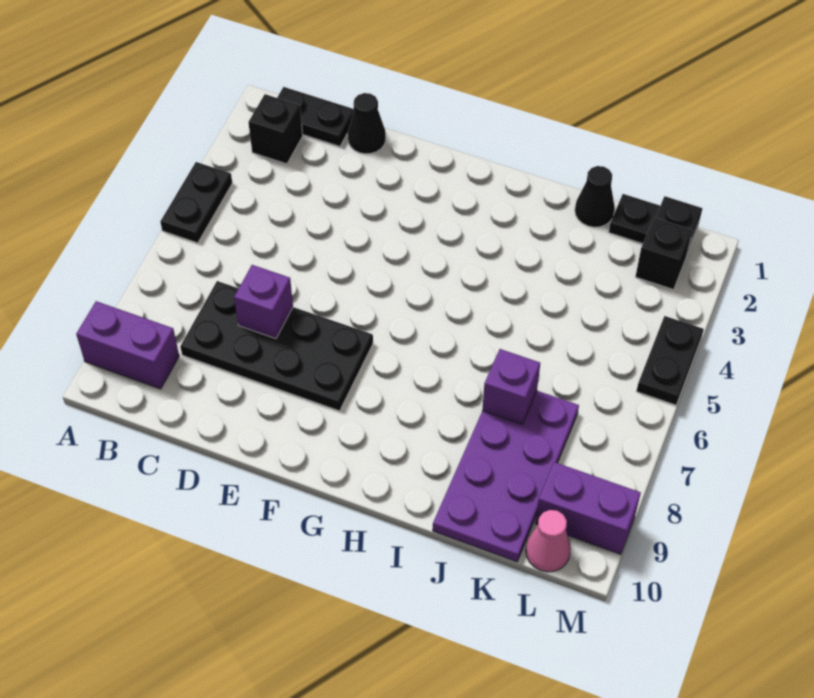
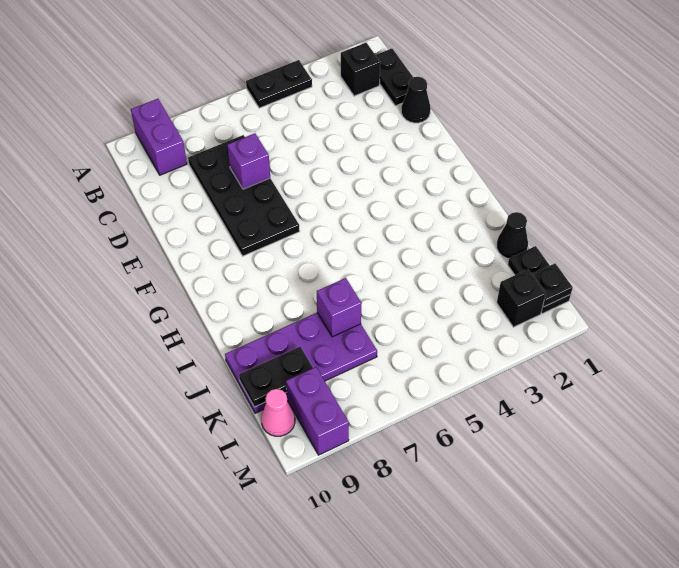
black plate M4:M5 level 1 -> black plate K9:K10 level 2

